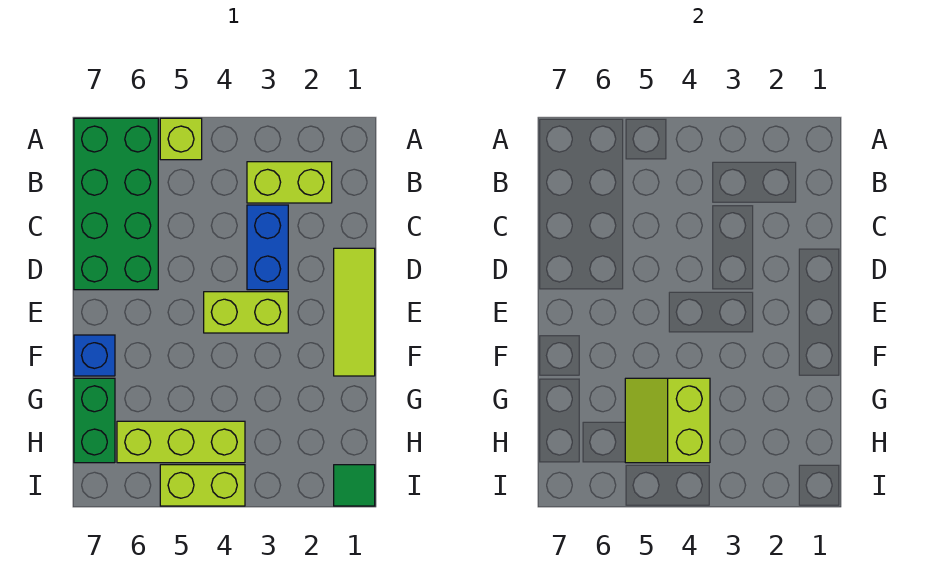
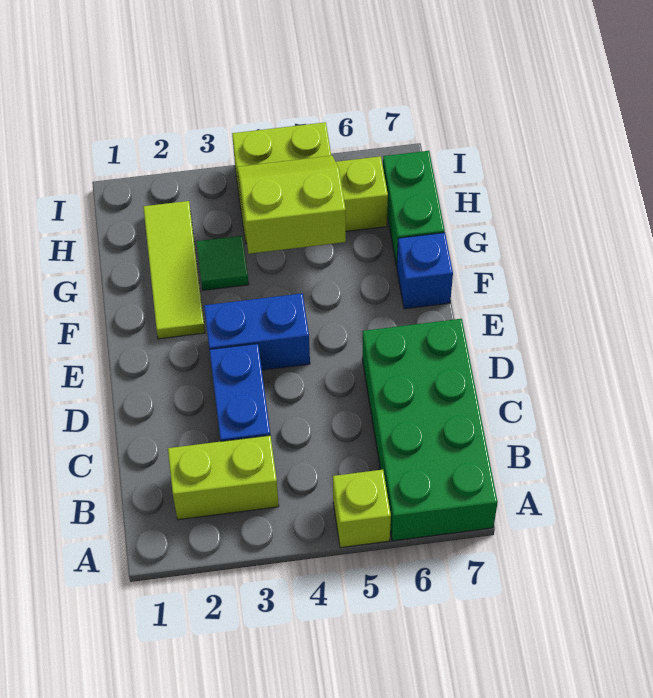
lime tile D1:F1 level 1 -> lime tile F2:H2 level 1
lime brick E3:E4 level 1 -> blue brick E3:E4 level 1
lime slope G4:H5 level 2 top 4 -> lime slope G4:H5 level 2 top G
green tile I1 level 1 -> green tile G3 level 1

